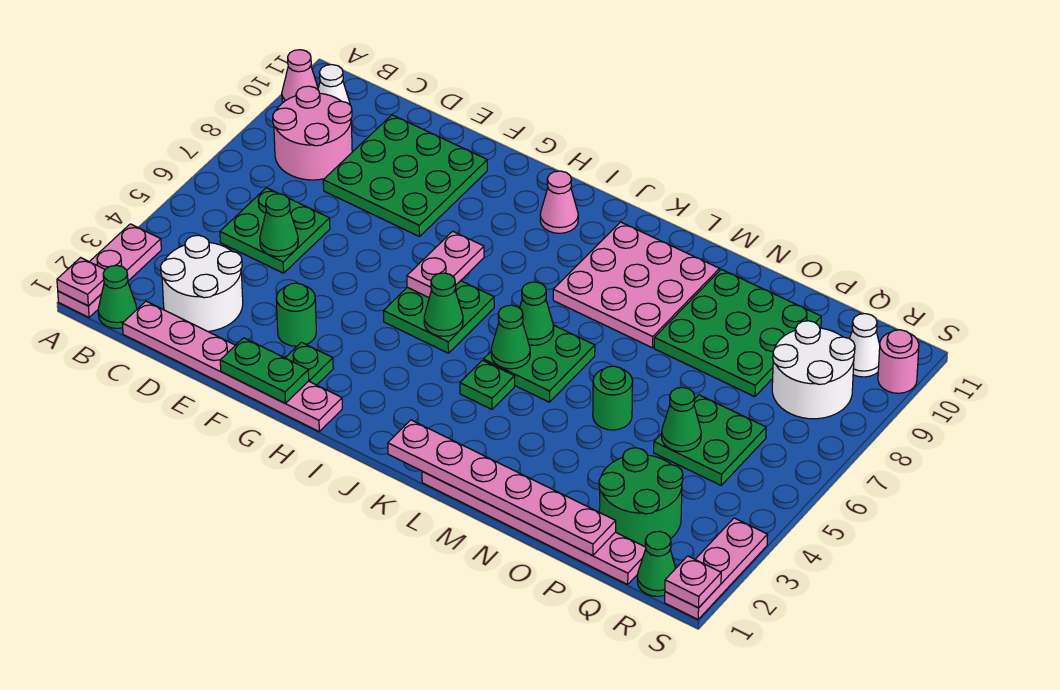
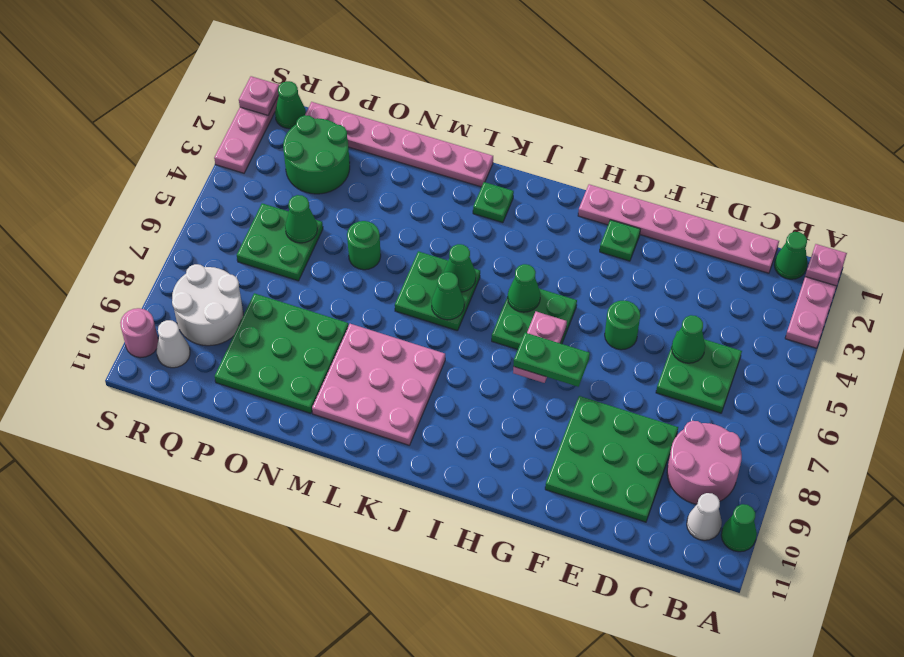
pink cone A10 level 1 -> green cone A10 level 1
white round brick C2:D3 level 1 -> none
green plate F1:G1 level 2 -> green plate G7:H7 level 3
green round brick F3 level 1 -> green round brick F5 level 1
pink cone I10 level 1 -> none
pink plate K1:P1 level 2 -> none
green plate K4 level 1 -> green plate K2 level 1

